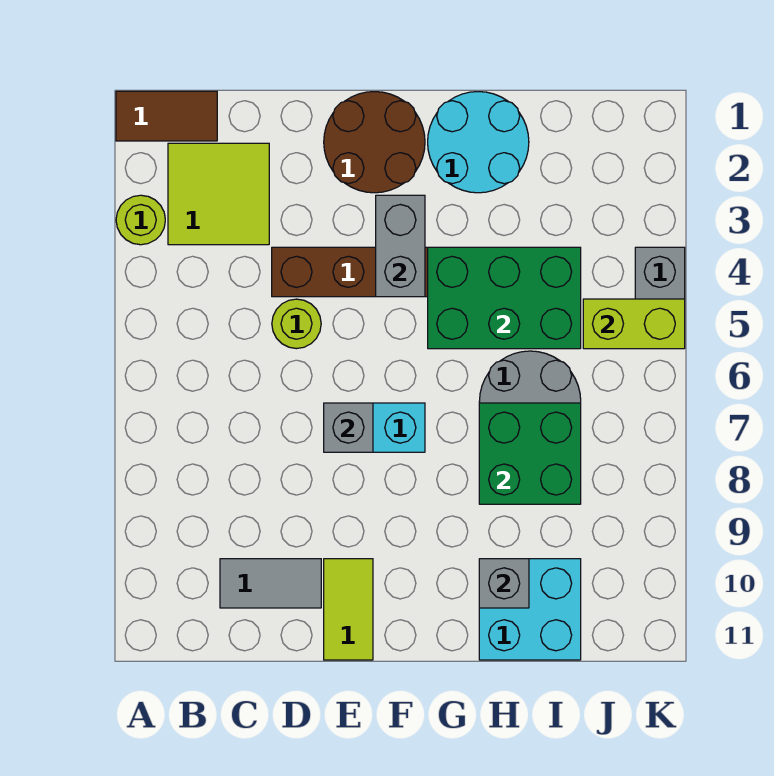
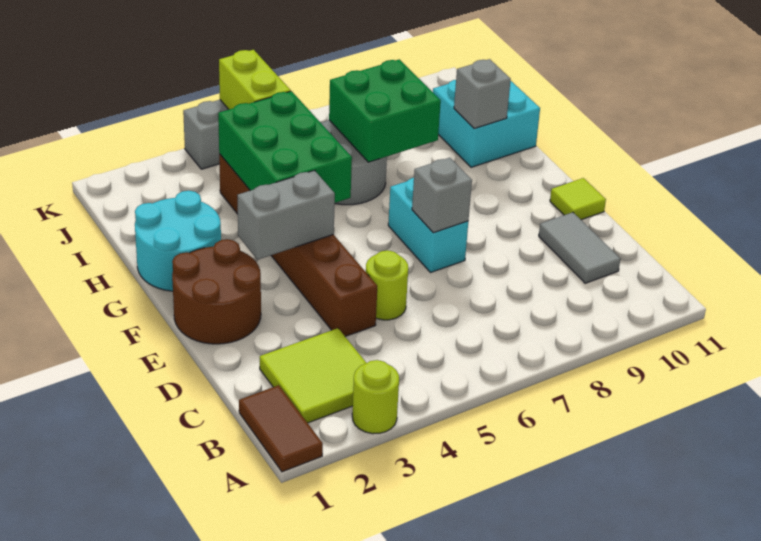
lime tile E10:E11 level 1 -> lime tile E11 level 1

